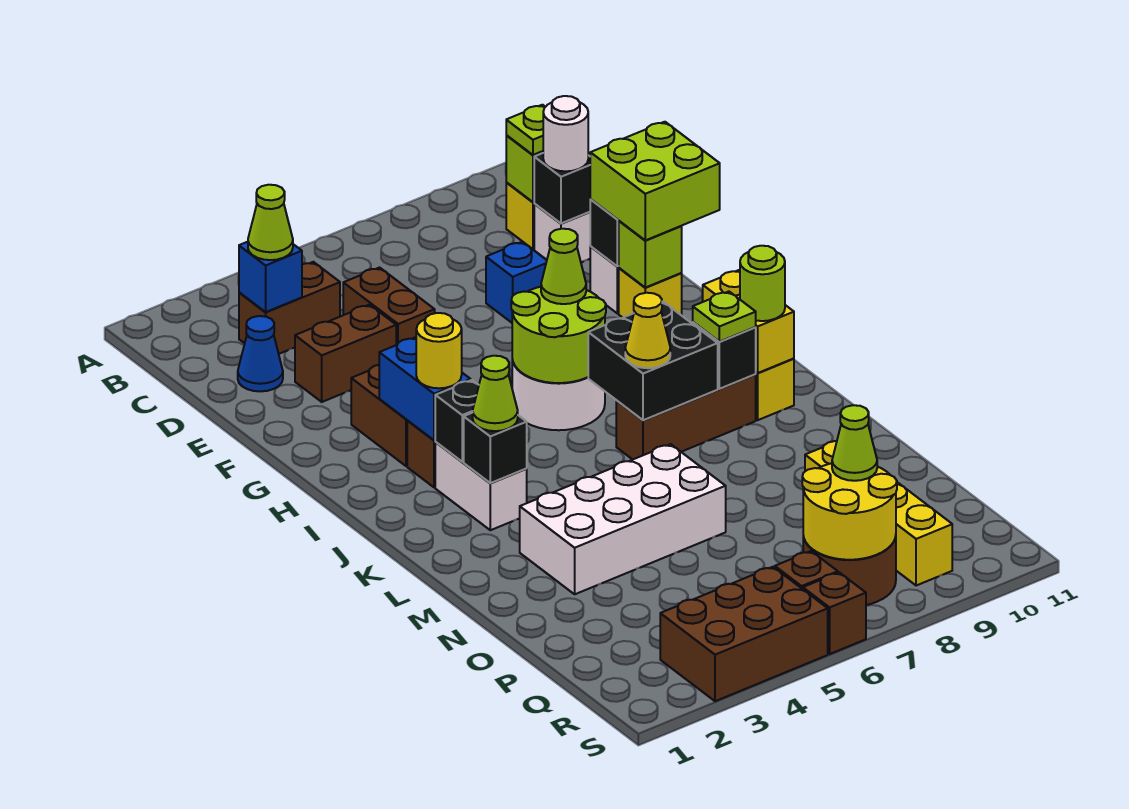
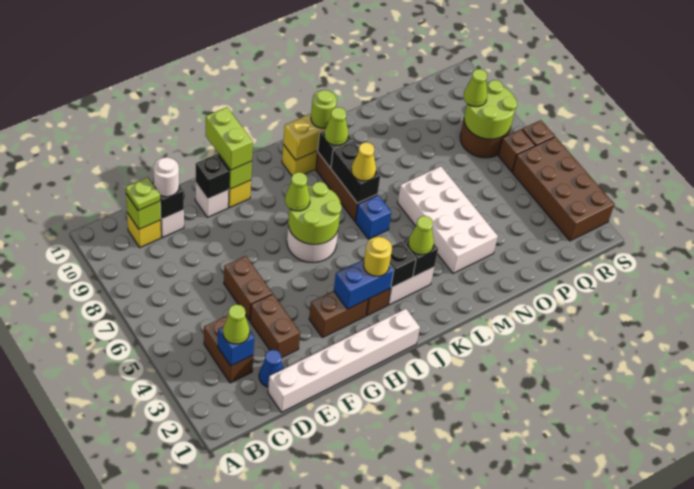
none -> white brick D1:I1 level 1
brown brick D5:E5 level 1 -> brown brick E5:E6 level 1
blue brick E8 level 1 -> blue brick K6 level 1
lime brick F10:G11 level 3 -> lime brick G10:G11 level 3
black brick J7:K8 level 2 -> black brick K7:K8 level 2
lime plate K9 level 3 -> lime cone K9 level 3
yellow brick O9:R9 level 1 -> none
yellow round brick Q7:R8 level 2 -> lime round brick Q7:R8 level 2
brown brick R3:S5 level 1 -> brown brick R2:S5 level 1

